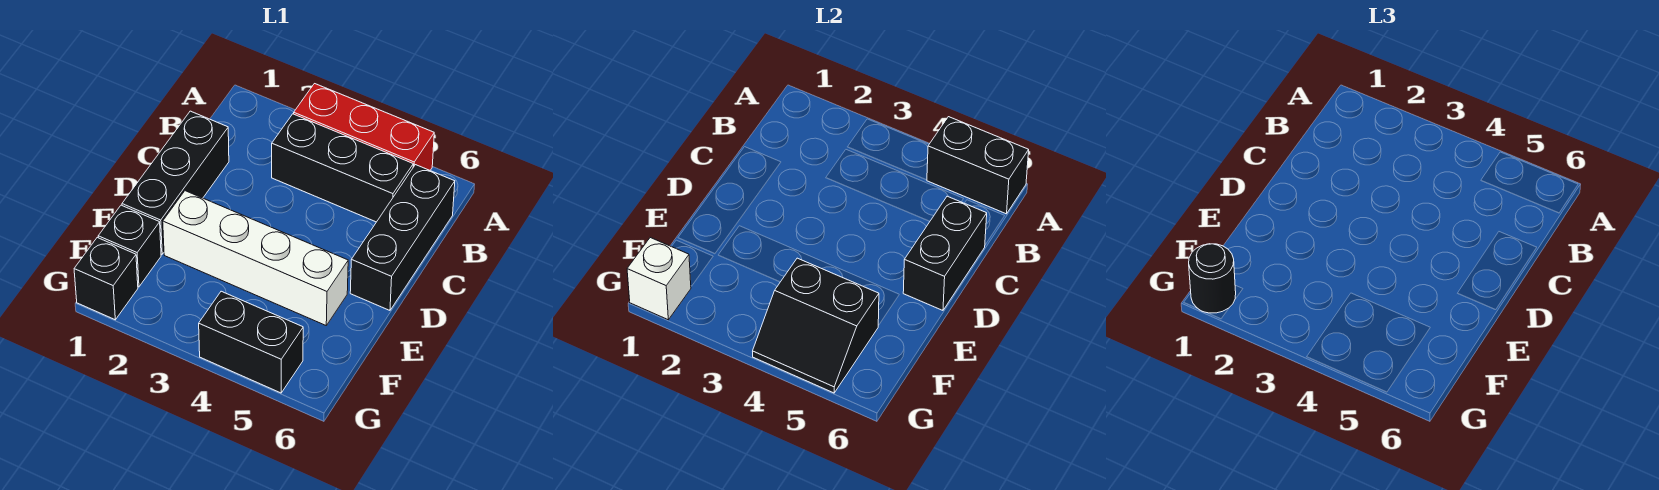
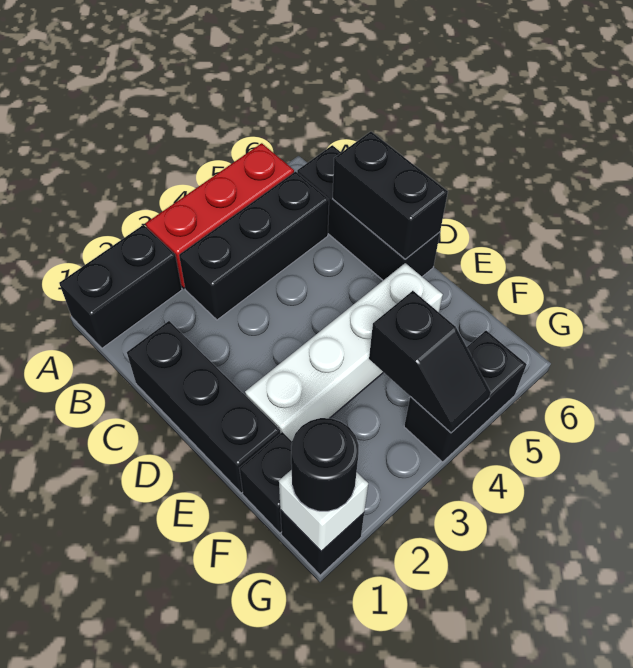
black brick A5:A6 level 2 -> black brick A1:A2 level 1
black slope F4:G5 level 2 top F -> black slope F4:G4 level 2 top F

